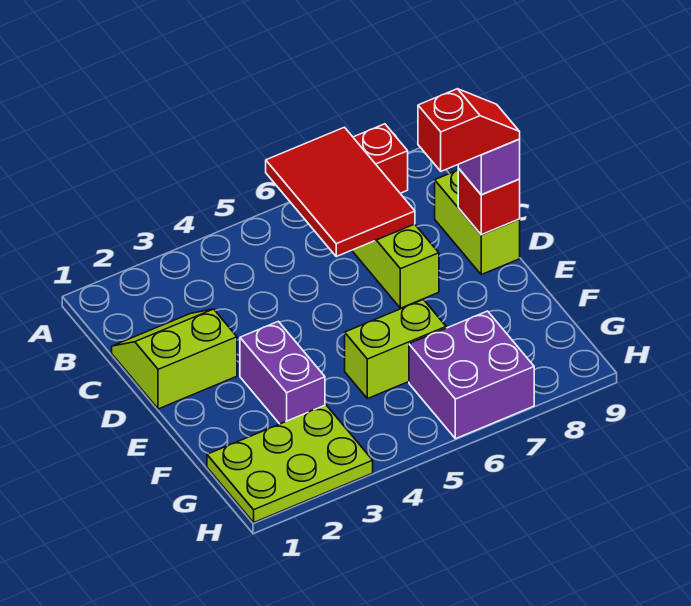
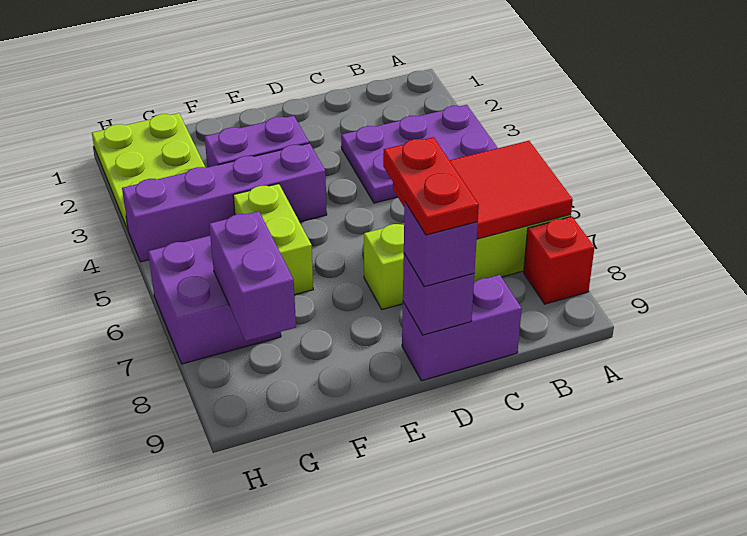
none -> purple plate A3:C4 level 1
lime slope C1:D2 level 1 top D -> none
lime brick C9:D9 level 1 -> purple brick C9:D9 level 1
red slope D8:D9 level 4 top 8 -> red plate D8:D9 level 4
red brick D9 level 2 -> purple brick D9 level 2
none -> purple brick E4:H4 level 1
none -> purple brick G7:G8 level 2

